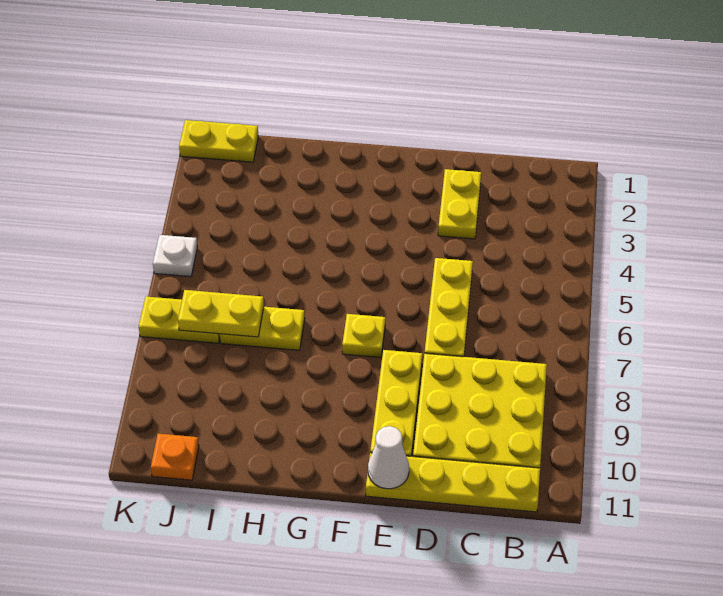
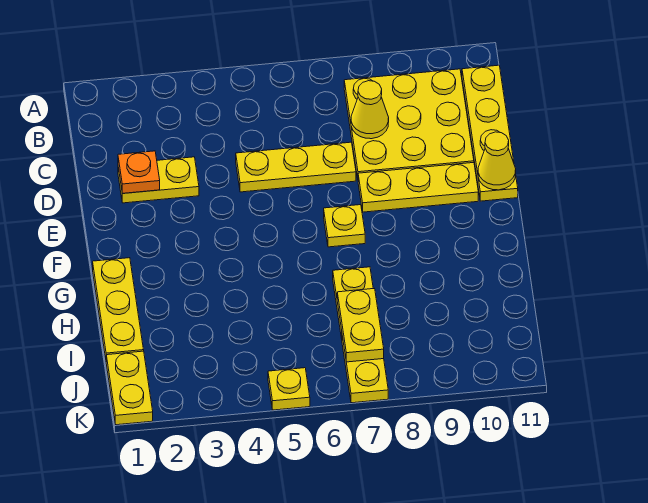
none -> yellow cone C8 level 2
white cone E11 level 2 -> yellow cone E11 level 2
none -> yellow plate G1:I1 level 1
orange plate J11 level 1 -> orange plate D2 level 2
white plate K5 level 1 -> yellow plate K5 level 1

